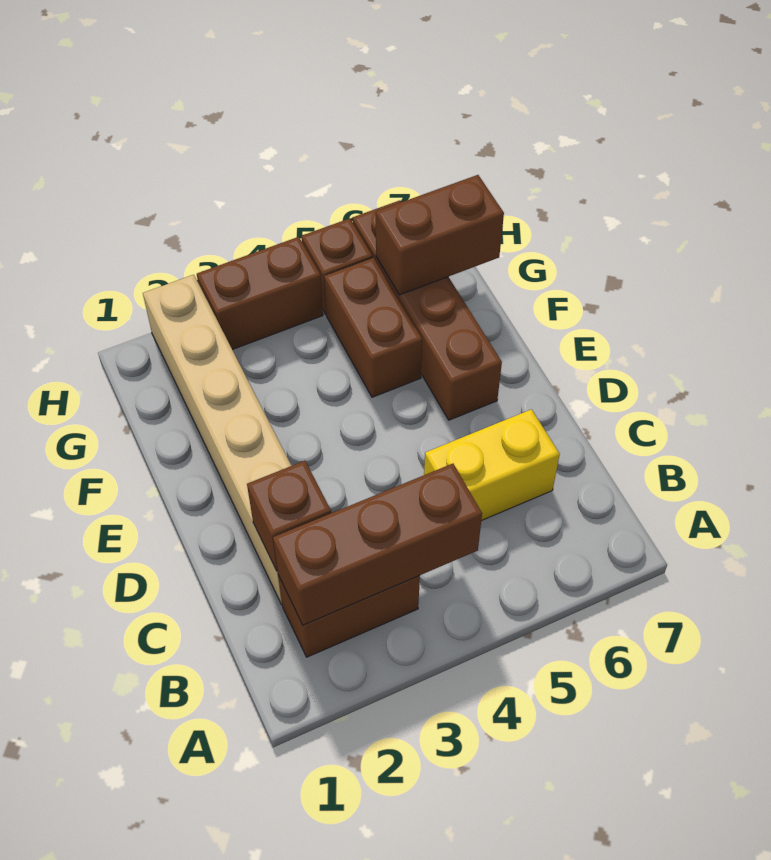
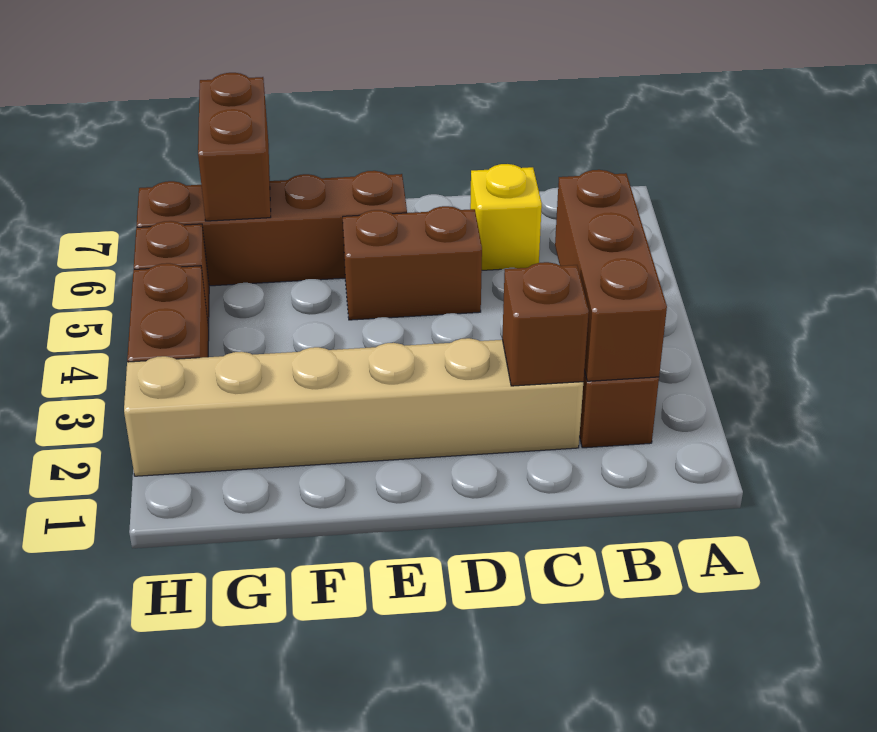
yellow brick C5:C6 level 1 -> yellow brick C6 level 1
brown brick F5:G5 level 1 -> brown brick D5:E5 level 1

